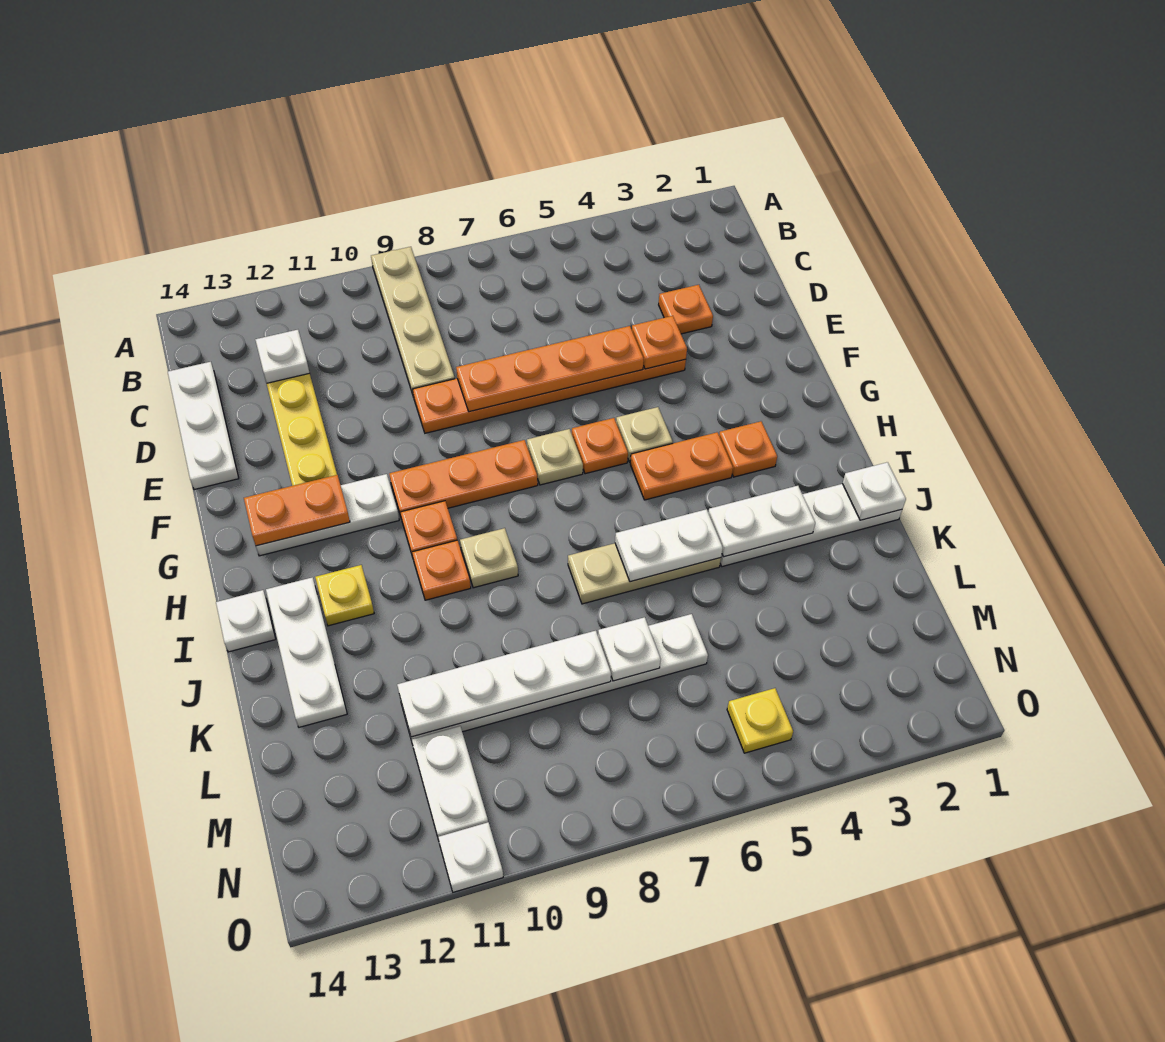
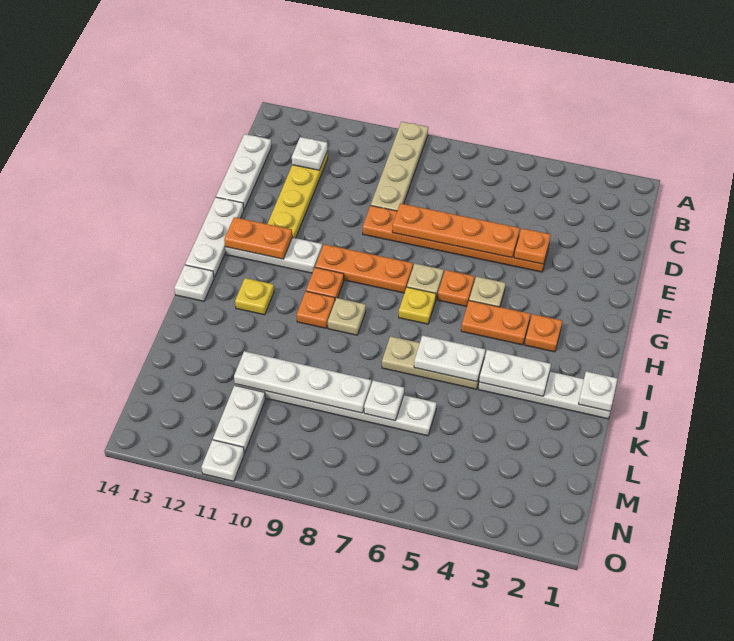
orange plate D3 level 1 -> none
white plate I13:K13 level 1 -> white plate F14:H14 level 1
yellow plate N5 level 1 -> yellow plate H7 level 1

